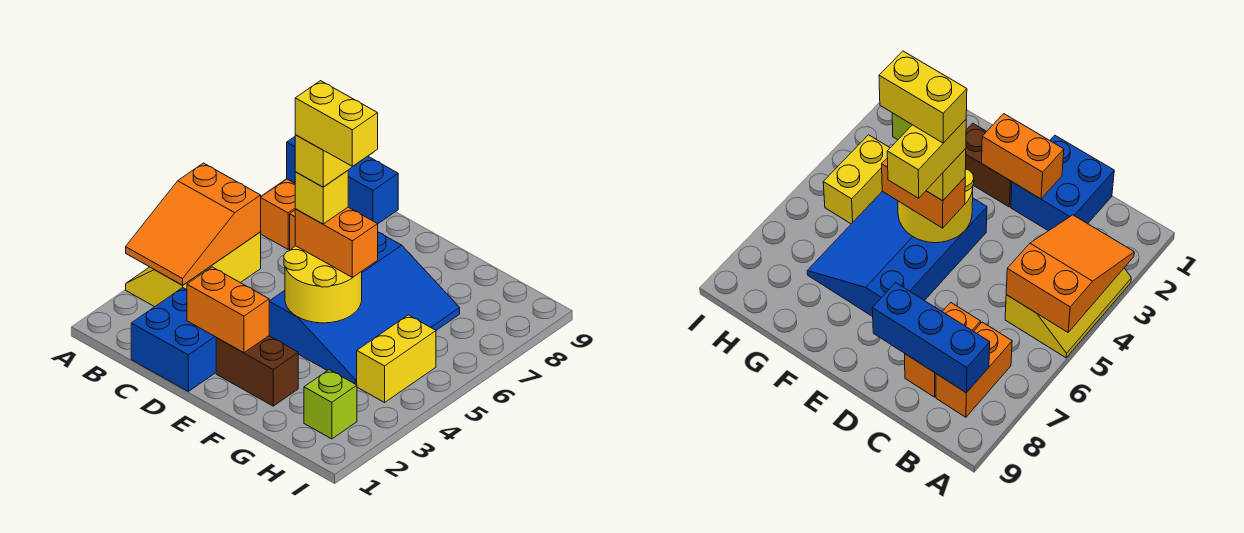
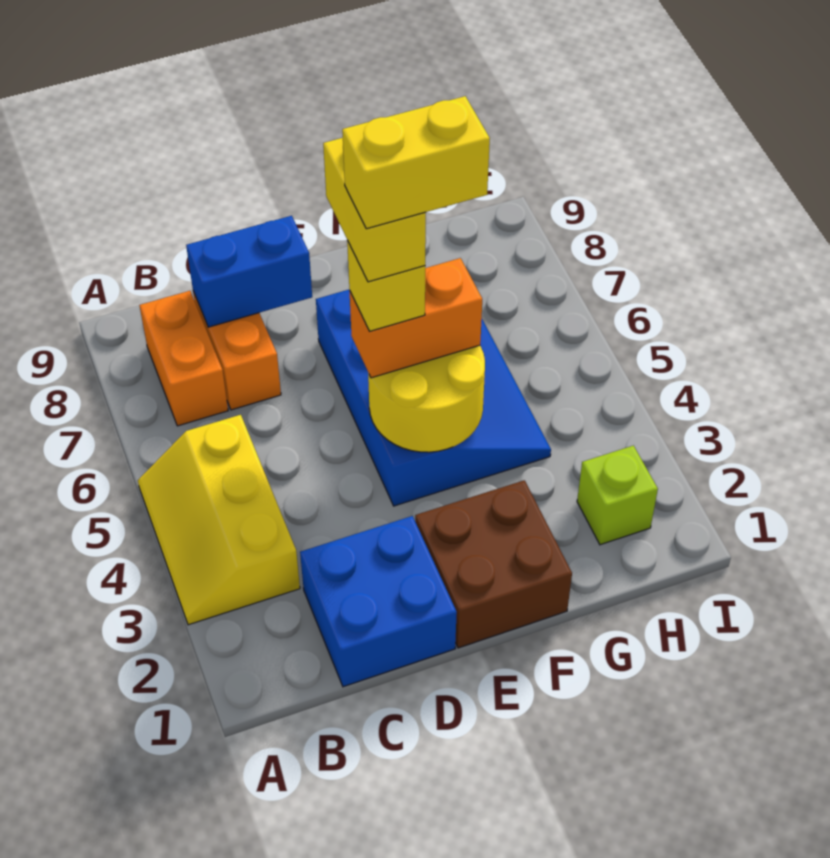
orange slope A3:B5 level 2 top 5 -> none
blue brick B8:D8 level 2 -> blue brick C8:D8 level 2
orange brick D2:E2 level 2 -> none
brown brick E2:F2 level 1 -> brown brick E1:F2 level 1
yellow brick H4:H5 level 1 -> none

